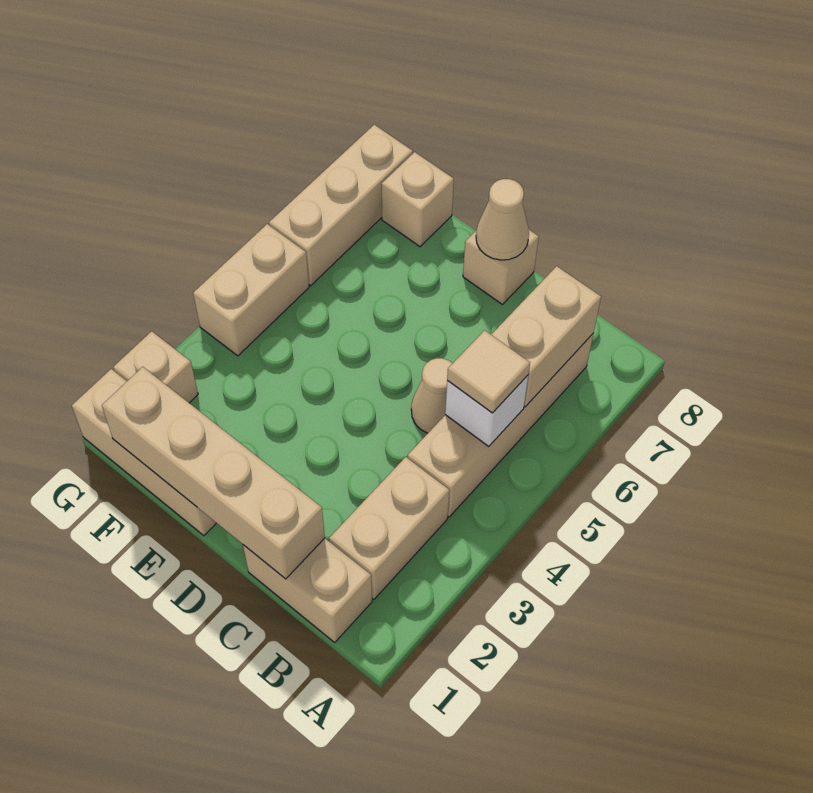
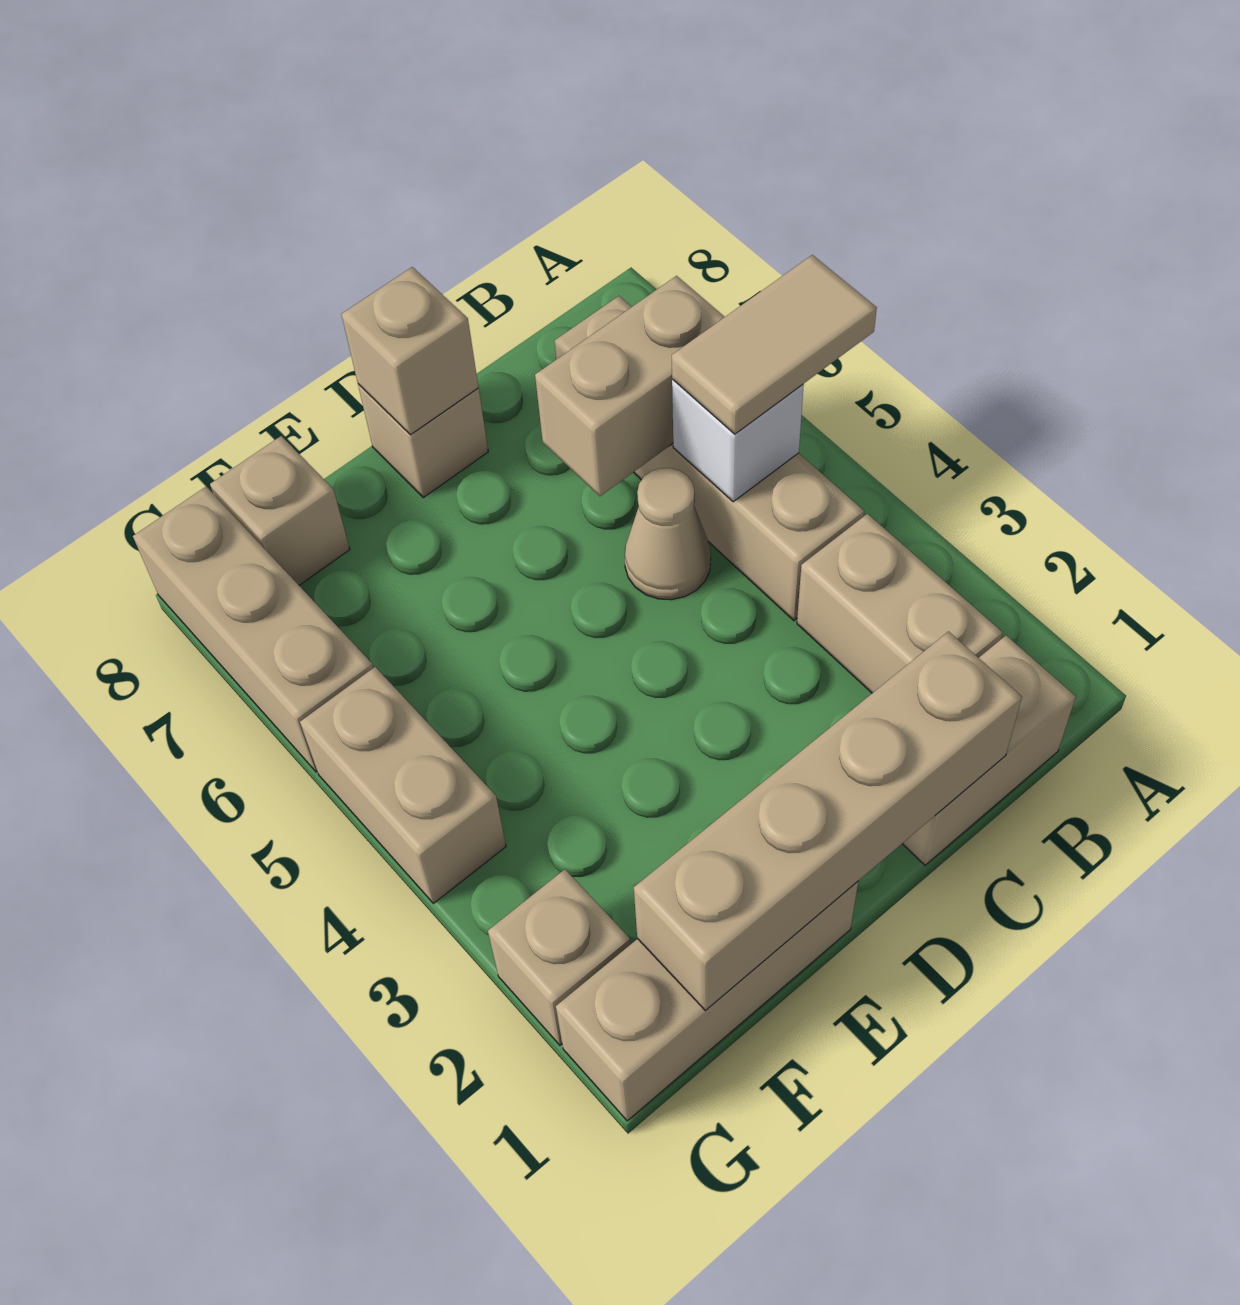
tan tile B5 level 3 -> tan tile A5:B5 level 3
tan brick B6:B7 level 2 -> tan brick B6:C6 level 2
tan cone D8 level 2 -> tan brick D8 level 2

